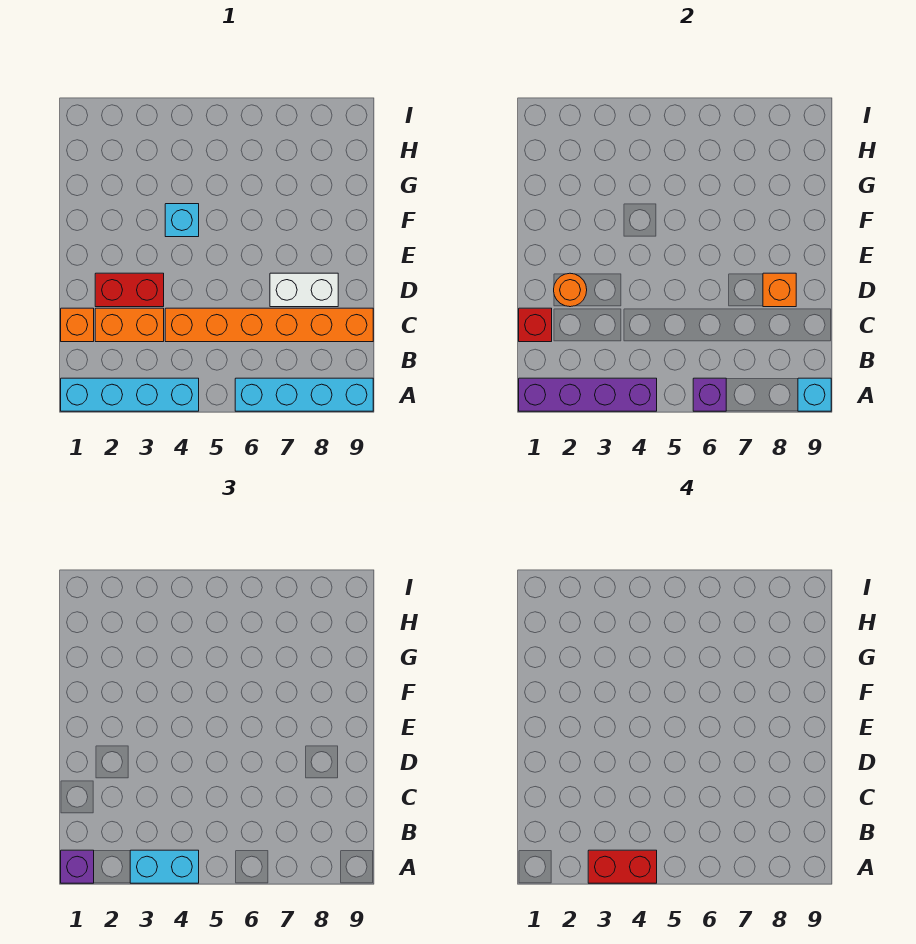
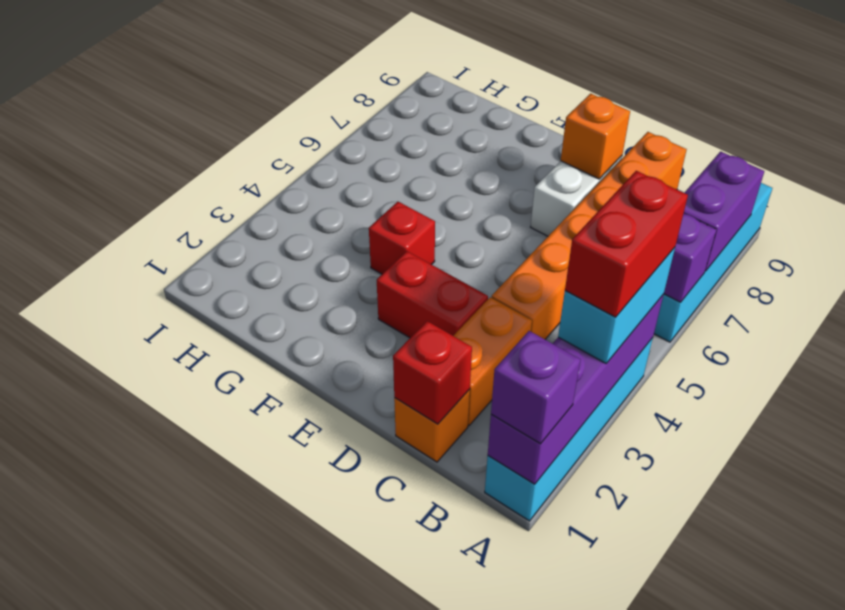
none -> purple brick A7:A8 level 2
cyan brick A9 level 2 -> none
red brick D2:D3 level 1 -> red brick D3:E3 level 1
orange round brick D2 level 2 -> none
cyan brick F4 level 1 -> red brick F4 level 1

